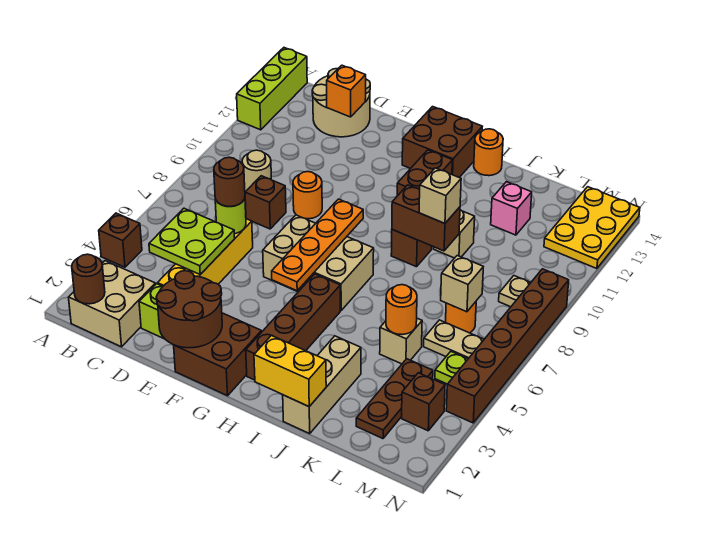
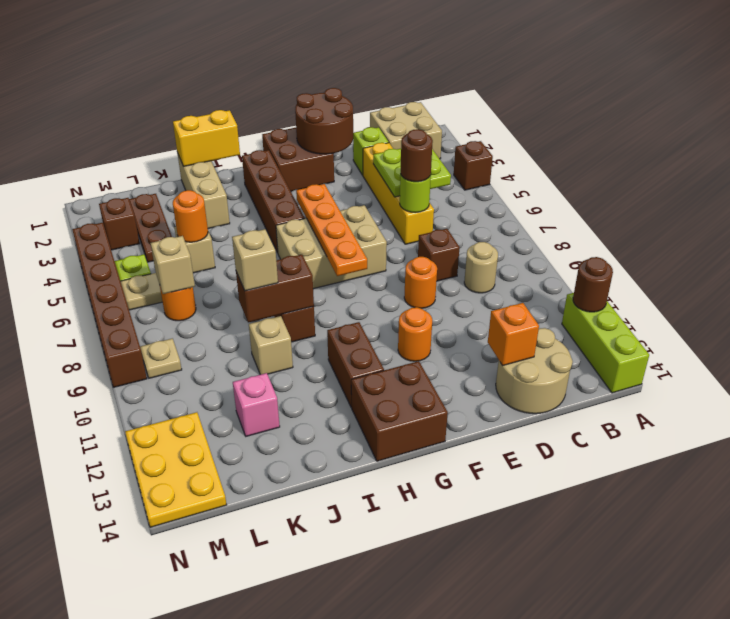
brown round brick B1 level 2 -> brown round brick A12 level 2
orange round brick I14 level 1 -> orange round brick F11 level 1

